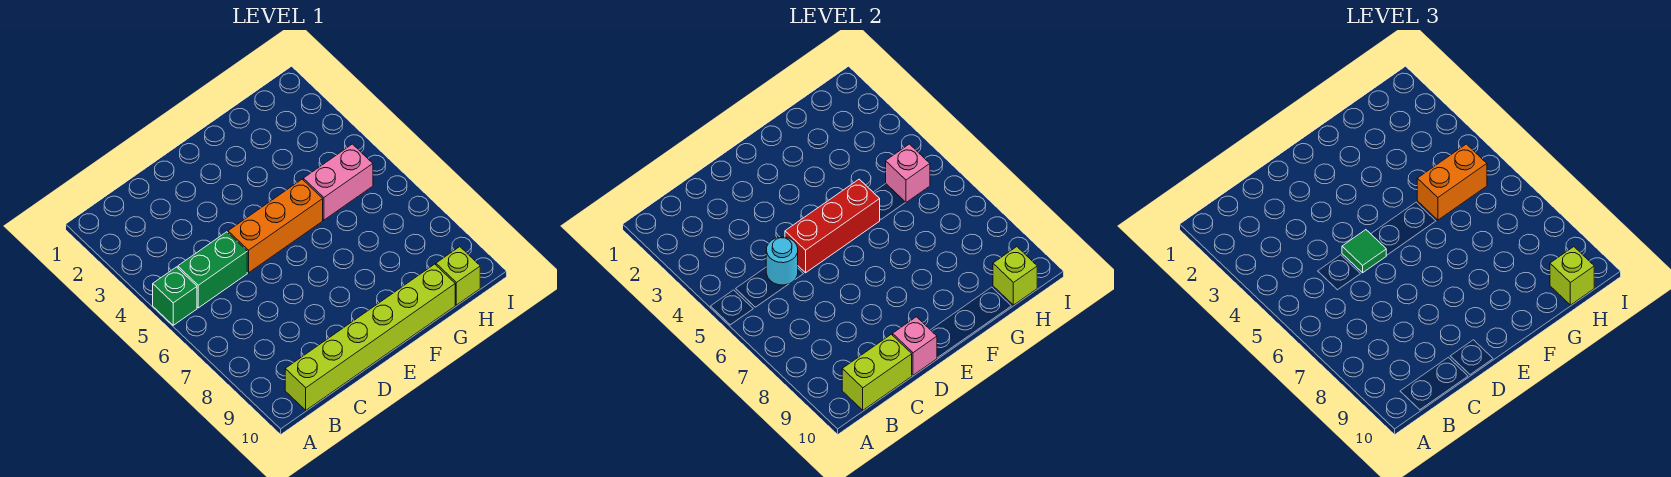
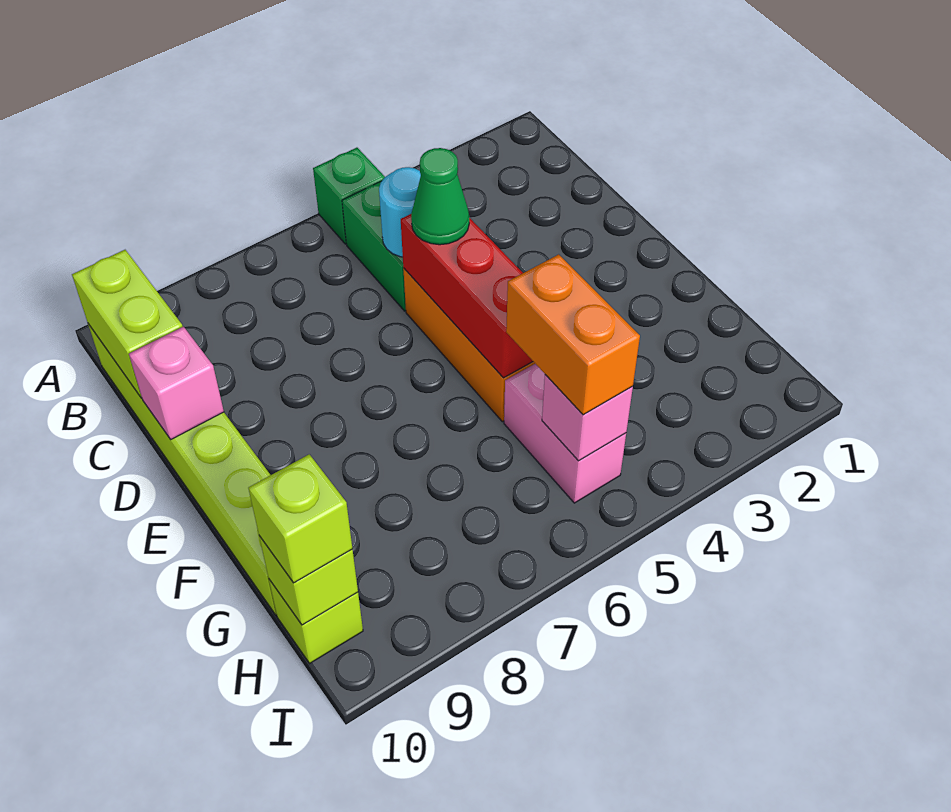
green tile D5 level 3 -> green cone D5 level 3

